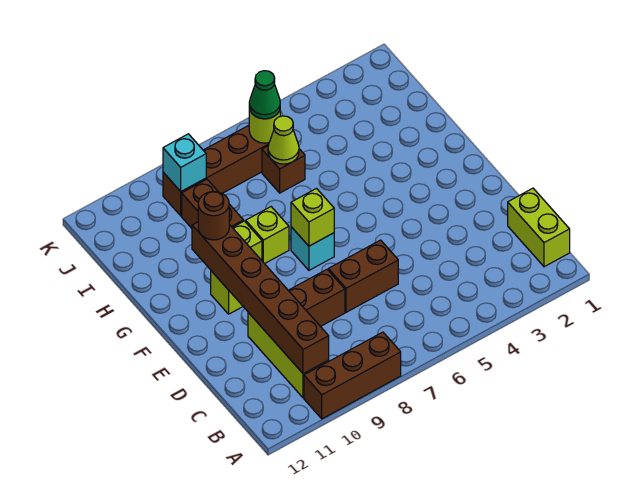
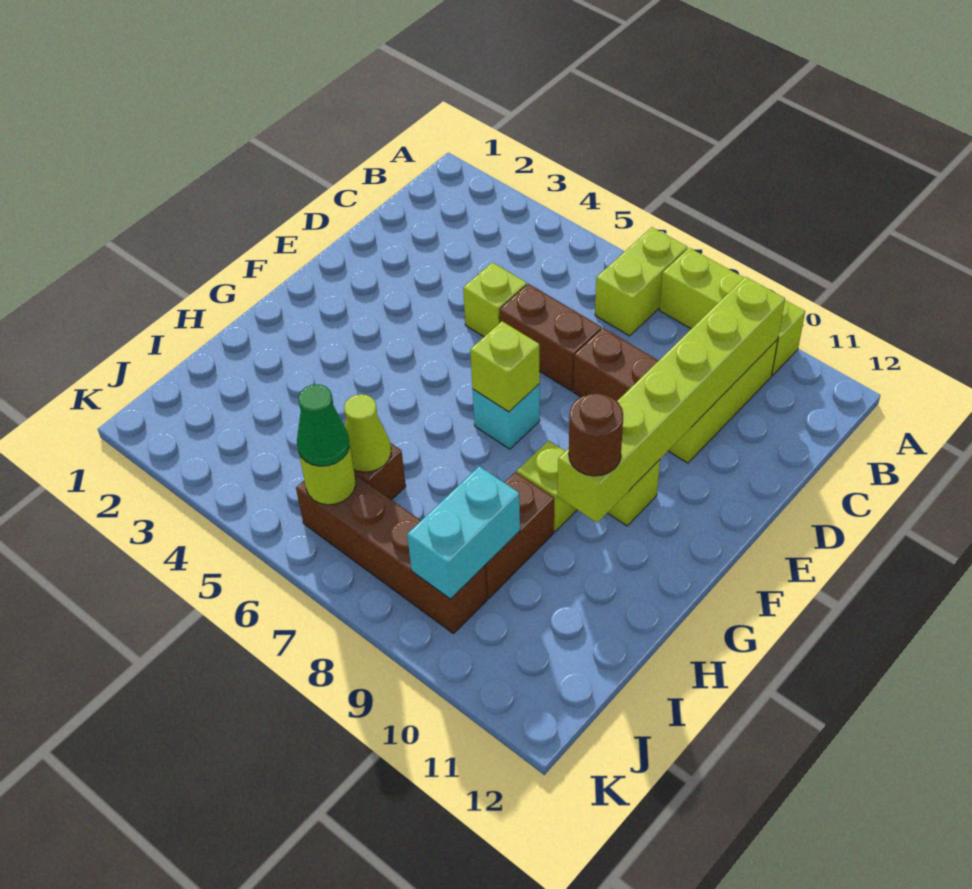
brown brick A8:A10 level 1 -> lime brick A8:A10 level 1
lime brick B1:C1 level 1 -> lime brick A7:B7 level 1
brown brick B10:G10 level 2 -> lime brick B10:G10 level 2
lime brick G8 level 1 -> lime brick D5 level 1
cyan brick J9 level 2 -> cyan brick I9:J9 level 2

